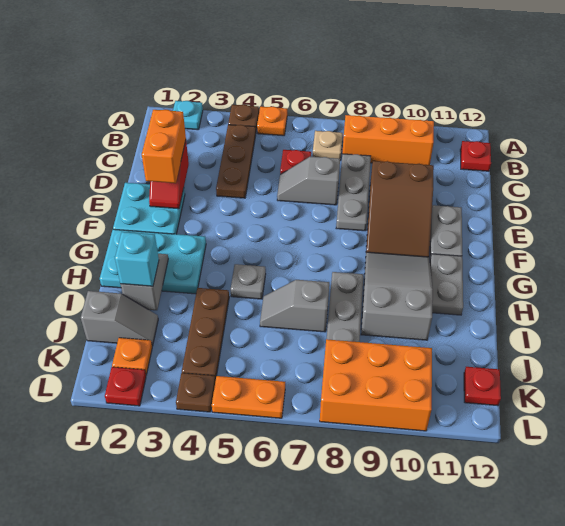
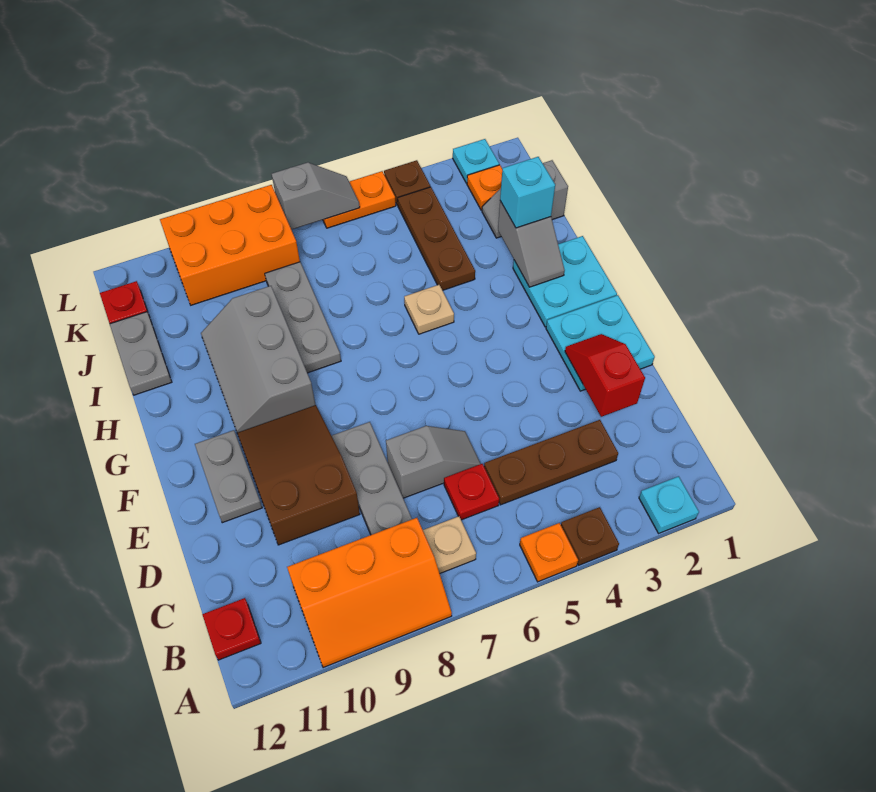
brown plate B4:D4 level 1 -> brown plate C3:C5 level 1
orange brick D2:E2 level 3 -> none
cyan plate G1:H3 level 1 -> cyan plate G1:H2 level 1
grey slope G9:I10 level 1 top I -> grey slope G9:I10 level 1 top 9
grey plate G11:H11 level 1 -> grey plate I12:J12 level 1
grey plate H5 level 1 -> tan plate H5 level 1
grey slope I6:I7 level 1 top 7 -> grey slope L6:L7 level 2 top 7
red plate L2 level 1 -> cyan plate L2 level 1

